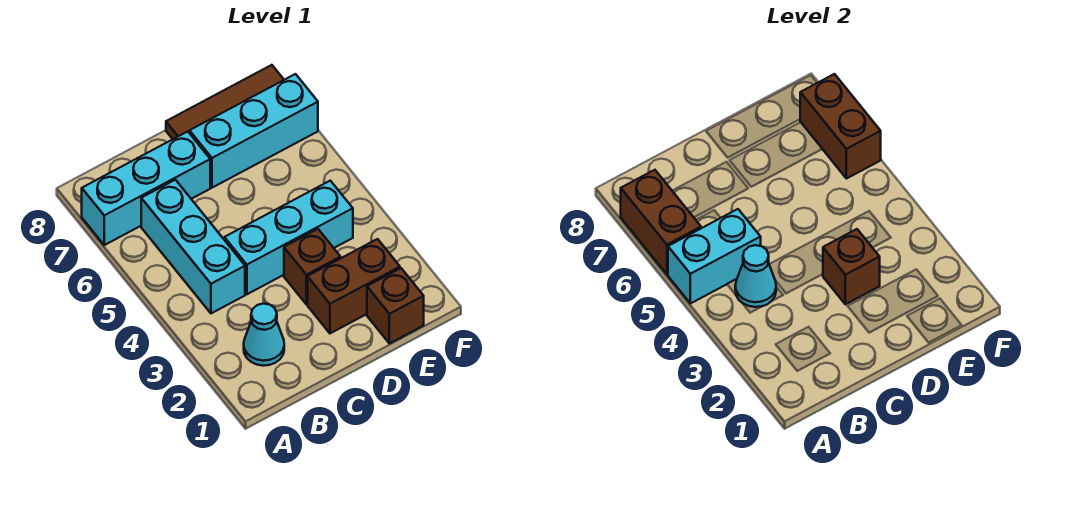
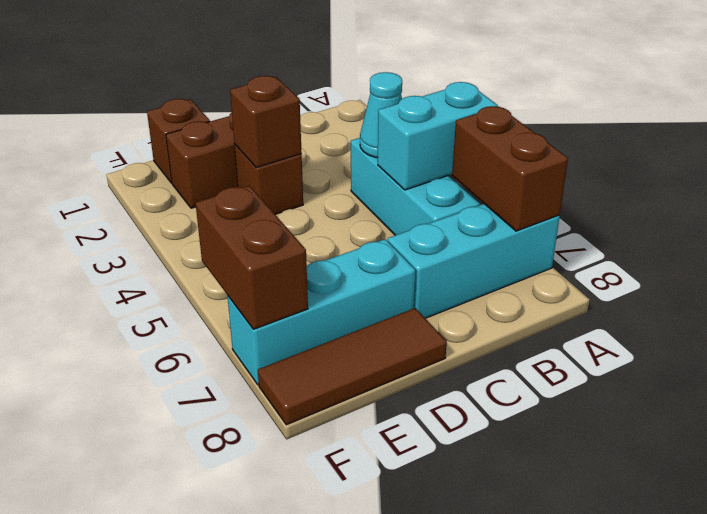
cyan cone B2 level 1 -> none
cyan brick C4:E4 level 1 -> none

